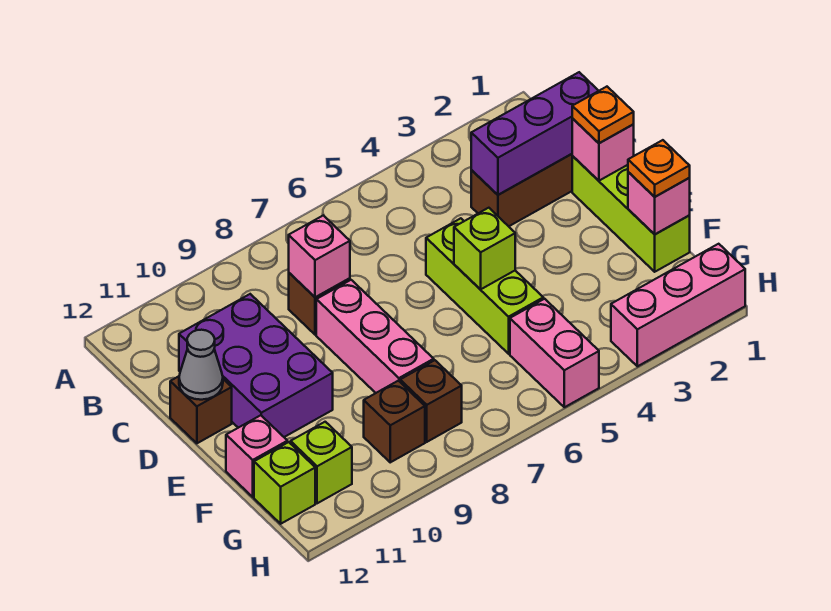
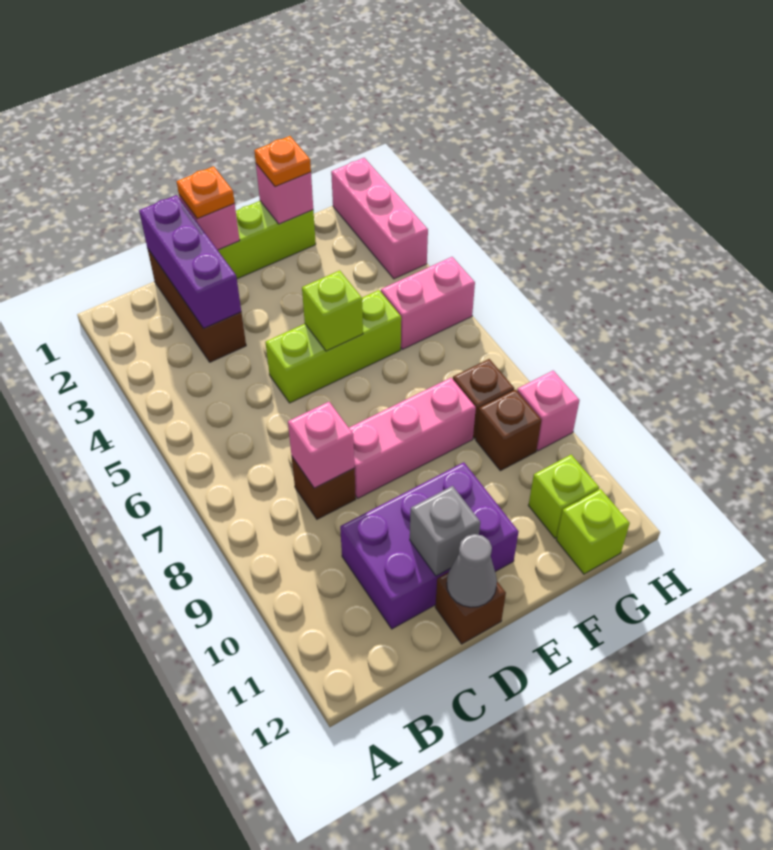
none -> grey brick D11 level 2
pink brick F12 level 1 -> pink brick H9 level 1

